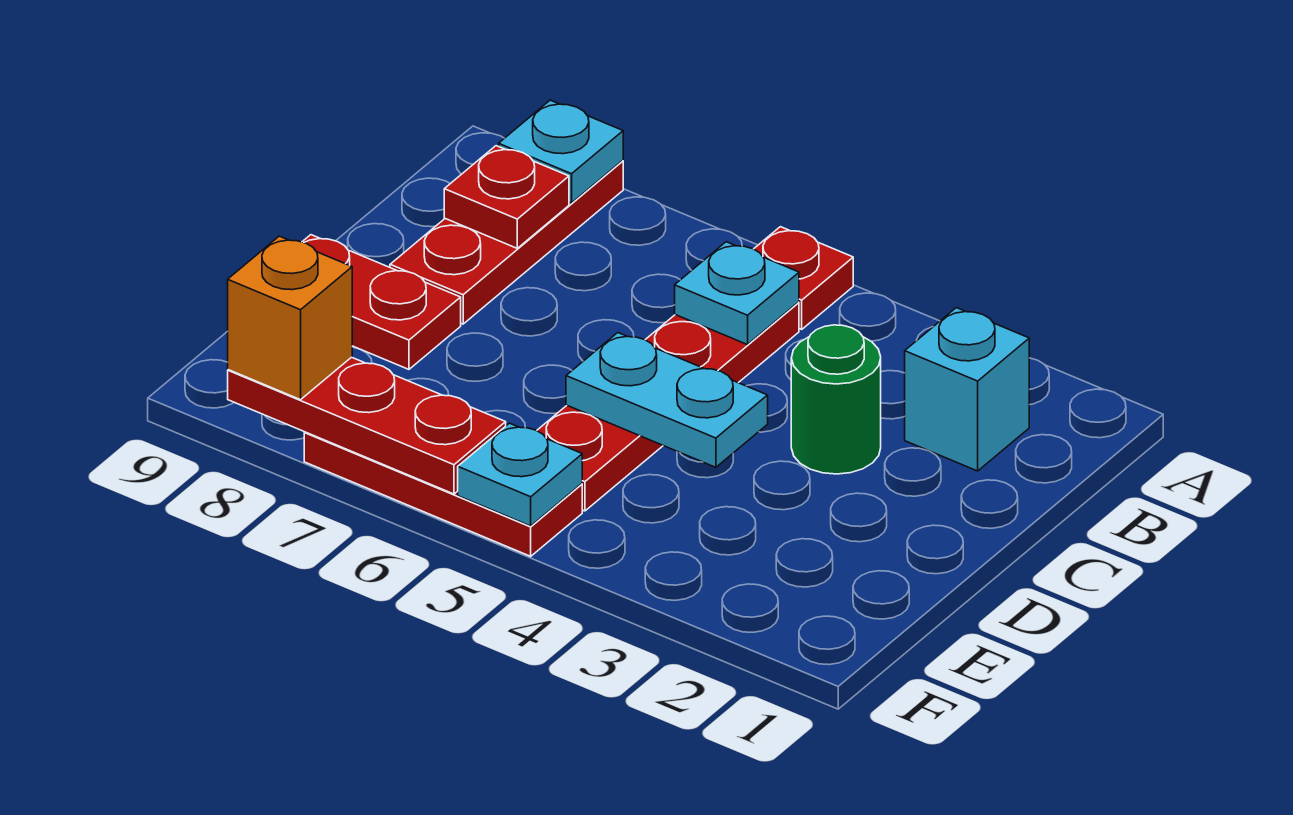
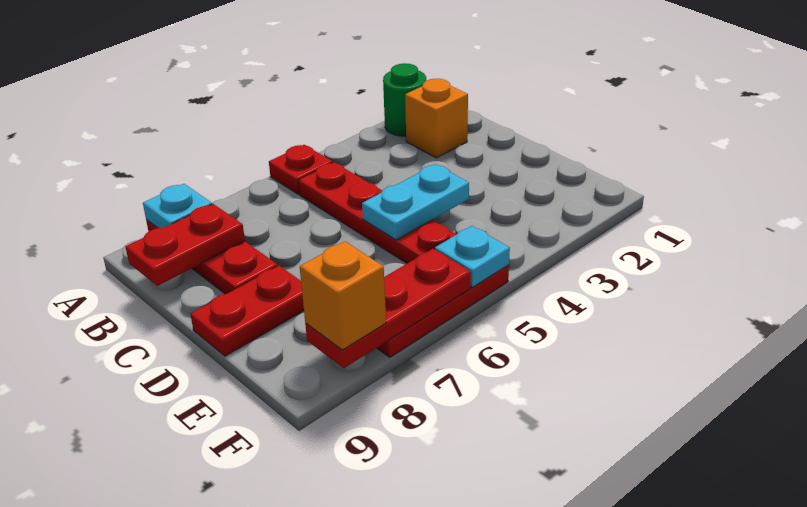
cyan brick B2 level 1 -> orange brick B2 level 1
cyan plate B5 level 2 -> none
red plate B8 level 2 -> red plate B8:B9 level 2
green round brick C3 level 1 -> green round brick A2 level 1

